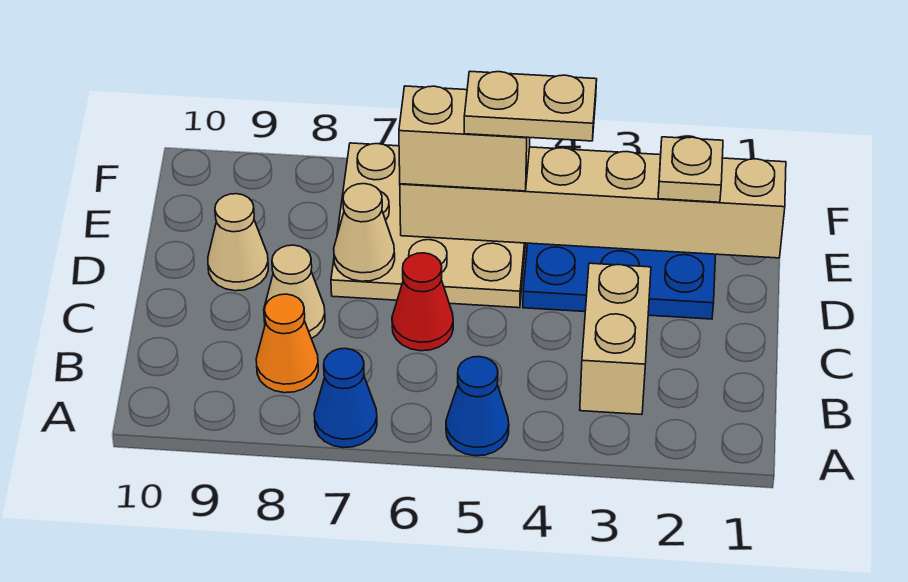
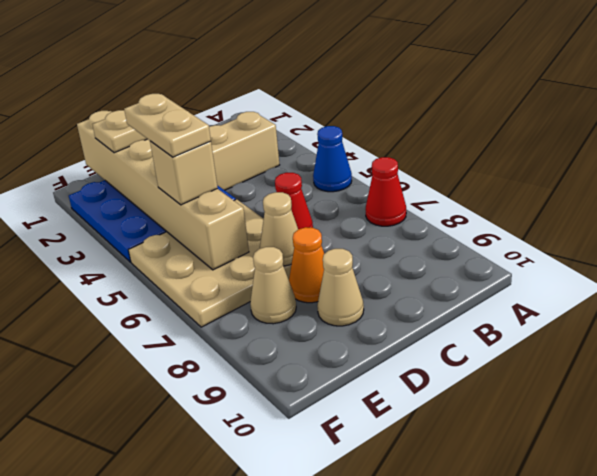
blue cone A7 level 1 -> red cone A7 level 1
orange cone B8 level 1 -> orange cone D8 level 1
tan cone C8 level 1 -> tan cone E8 level 1
tan brick E5:E6 level 3 -> tan brick E5 level 3

